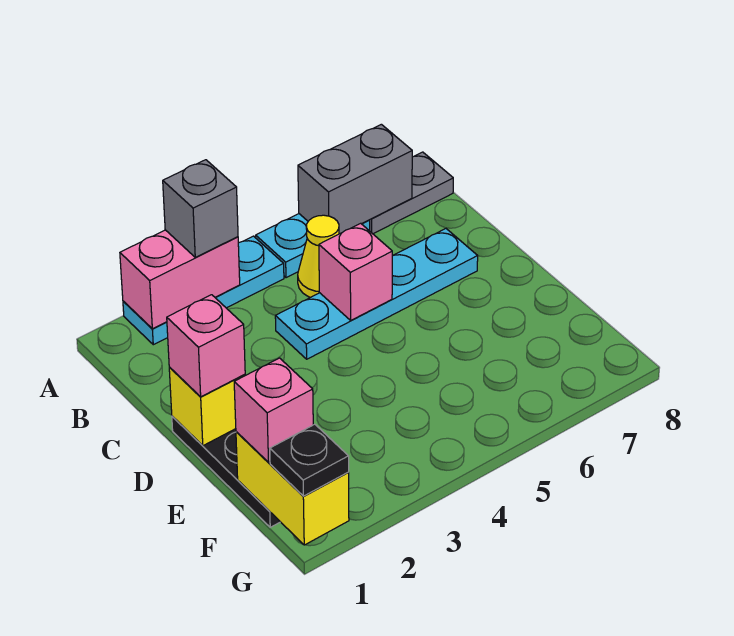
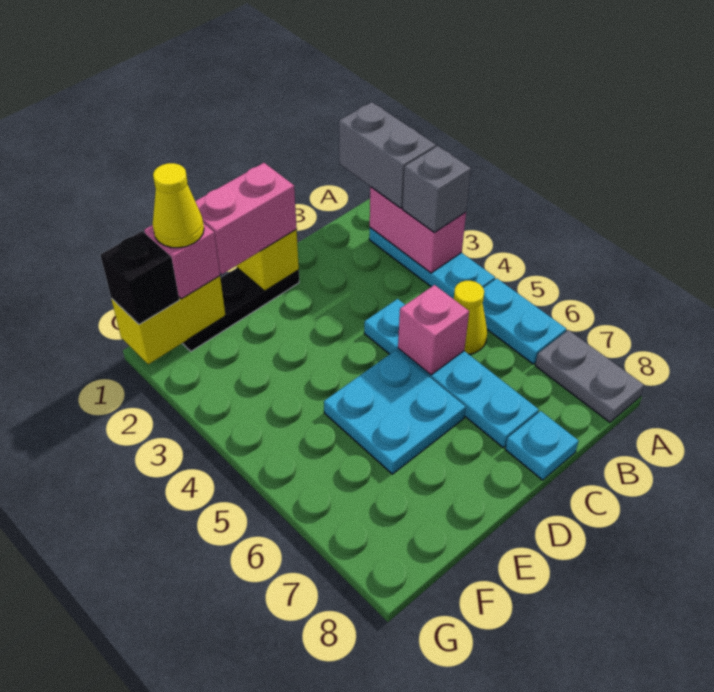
grey brick A6:A7 level 2 -> grey brick A1:A2 level 3
none -> cyan plate C8 level 1
pink brick D1 level 3 -> pink brick D1:E1 level 3
none -> cyan plate D5:E6 level 1
none -> yellow cone F1 level 4
black plate G1 level 3 -> black brick G1 level 3

